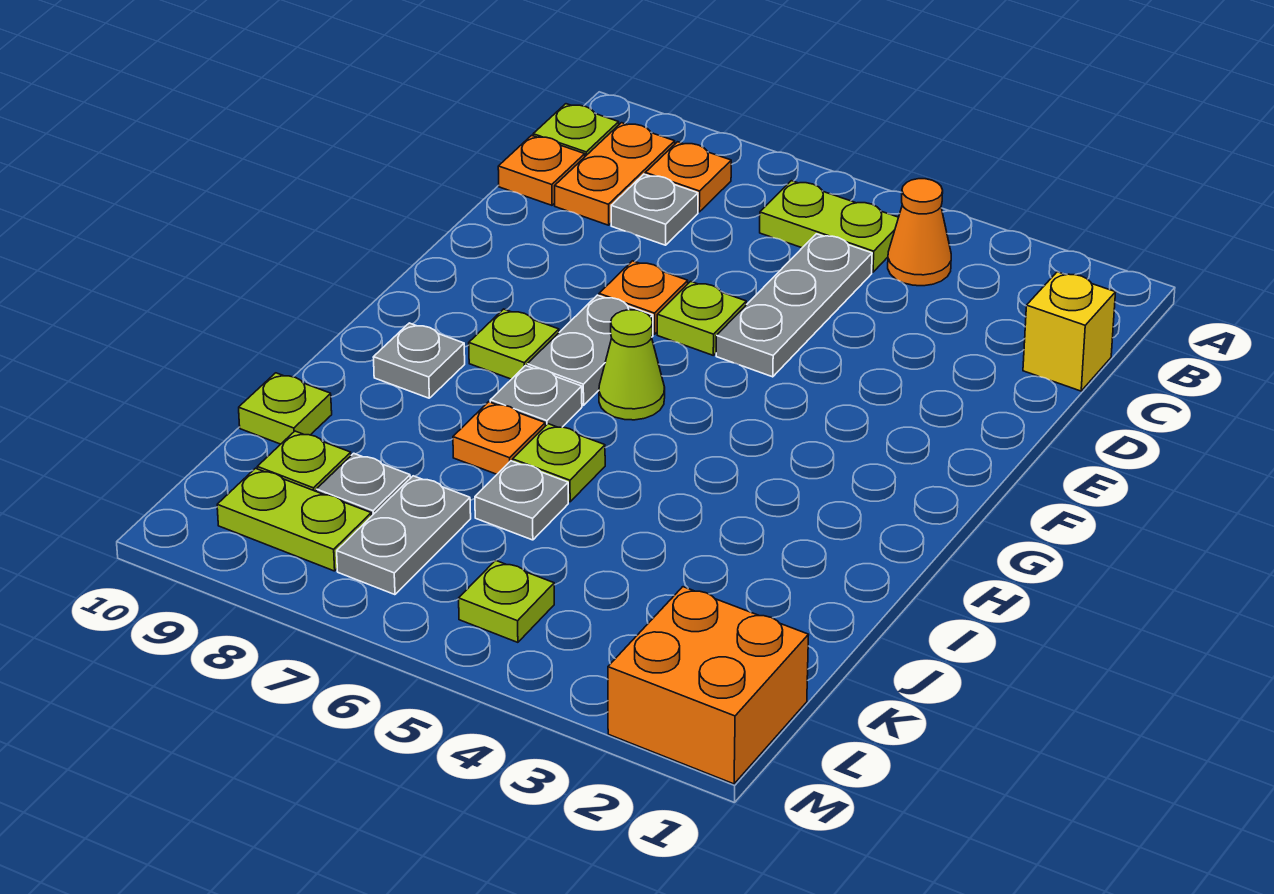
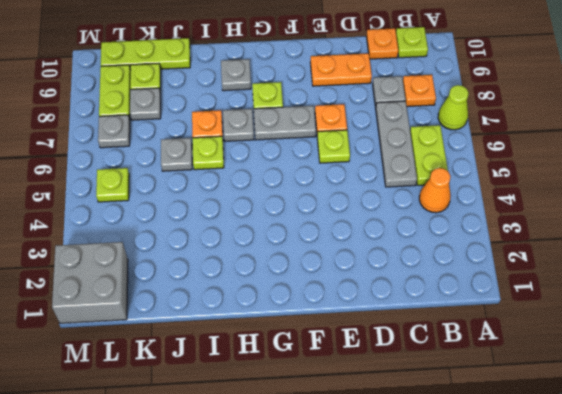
orange plate B9:C9 level 1 -> orange plate D9:E9 level 1
yellow brick C1 level 1 -> none
grey plate C5:E5 level 1 -> grey plate C5:C7 level 1
lime cone G6 level 1 -> lime cone A7 level 1
lime plate J10 level 1 -> lime plate J10:L10 level 1
grey plate K7:L7 level 1 -> grey plate L7 level 1
orange brick L1:M2 level 1 -> grey brick L1:M2 level 1

